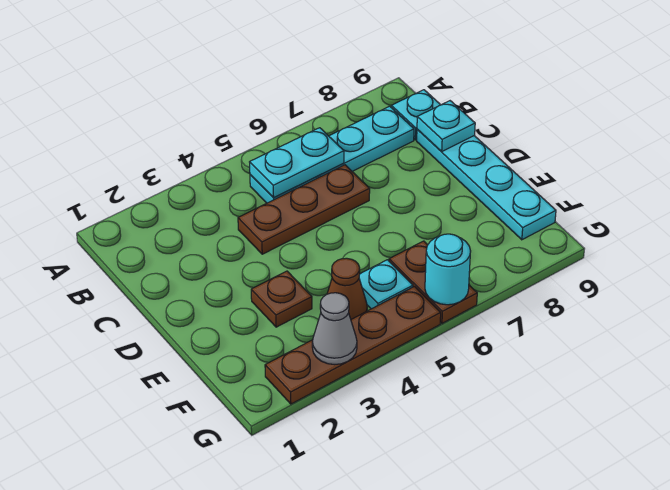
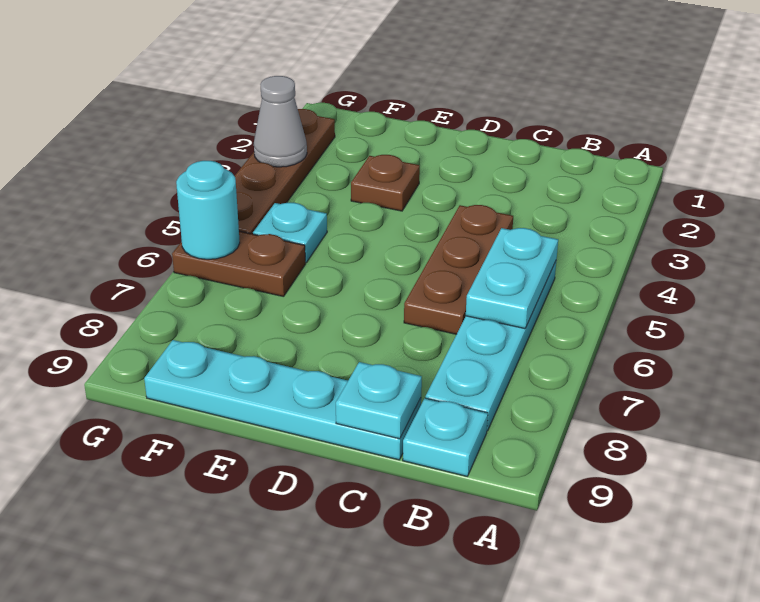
brown cone F4 level 1 -> none

